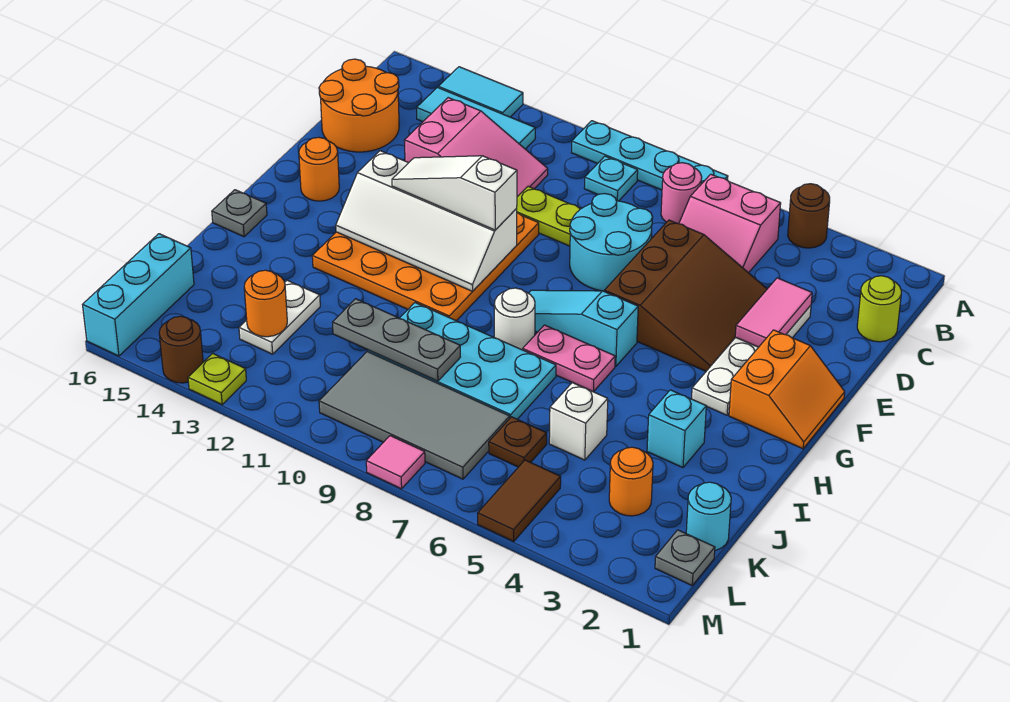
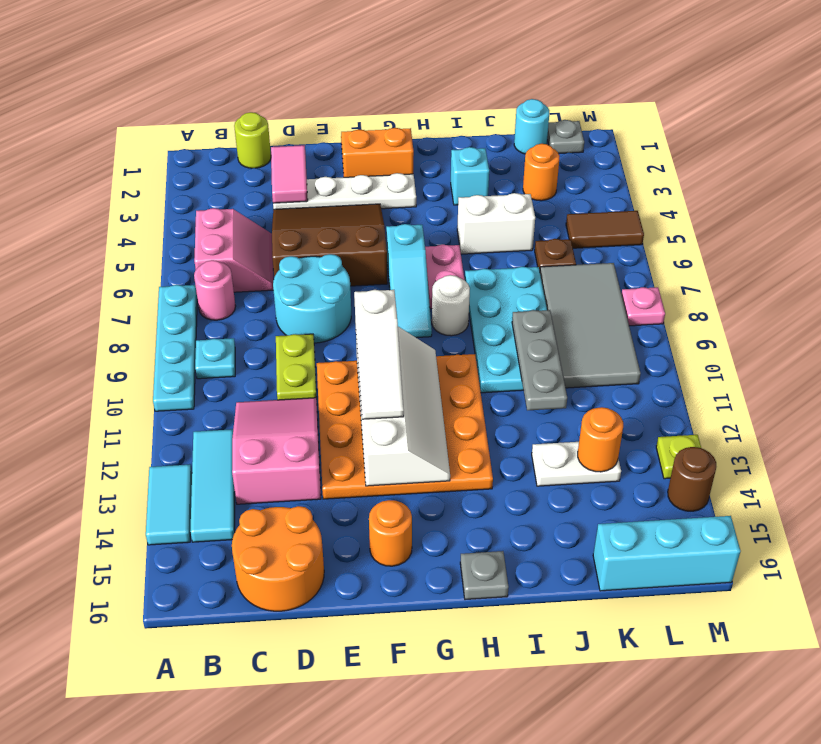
brown round brick A4 level 1 -> none
pink tile D3:E3 level 2 -> pink tile D2:D3 level 2
white brick J5 level 1 -> white brick I5:J5 level 1
pink tile M8 level 1 -> pink plate M8 level 1

